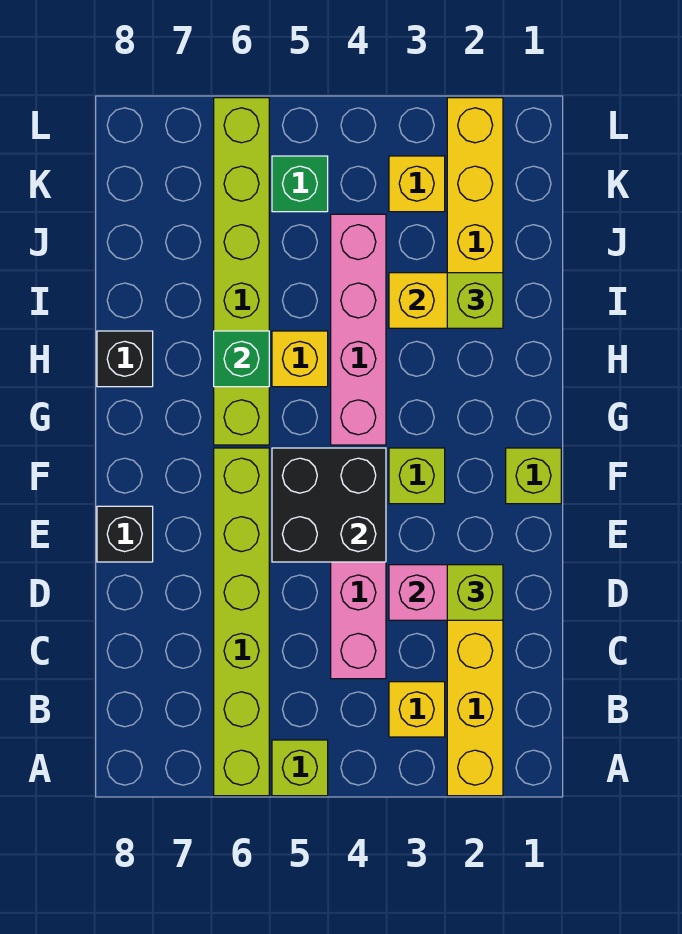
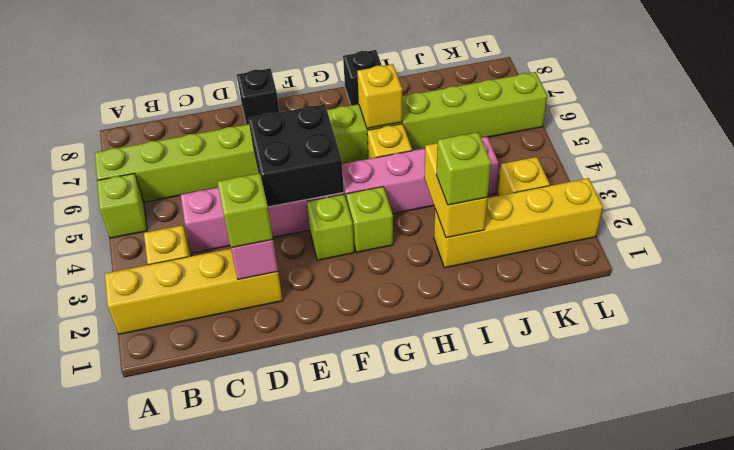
lime brick F1 level 1 -> lime brick G3 level 1
green brick H6 level 2 -> yellow brick H6 level 2
green brick K5 level 1 -> none

